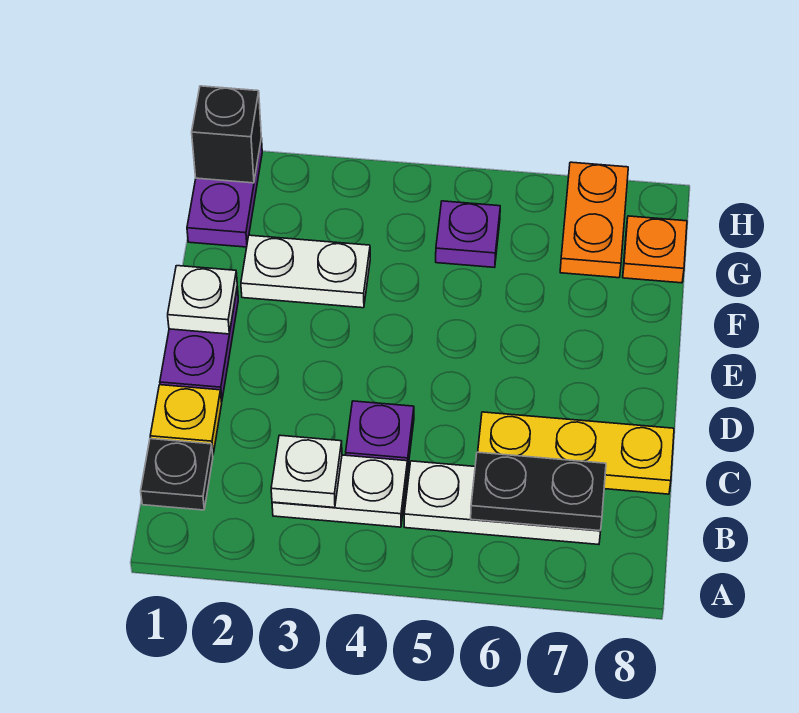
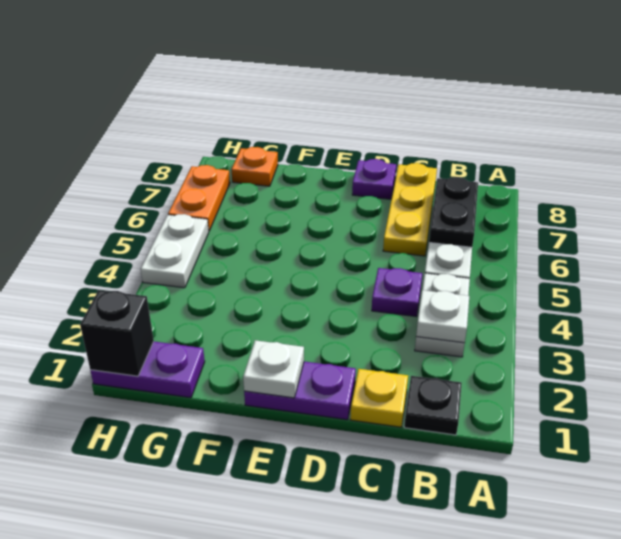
white plate F2:F3 level 1 -> white plate H4:H5 level 1
purple plate G5 level 1 -> purple plate D8 level 1
orange plate G7:H7 level 1 -> orange plate H6:H7 level 1

